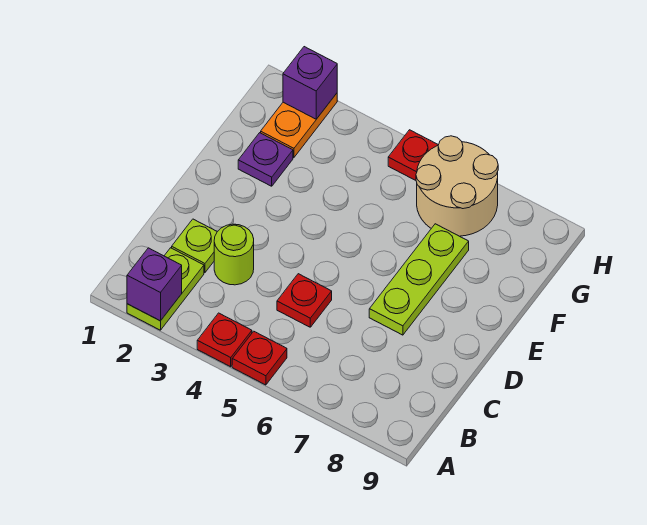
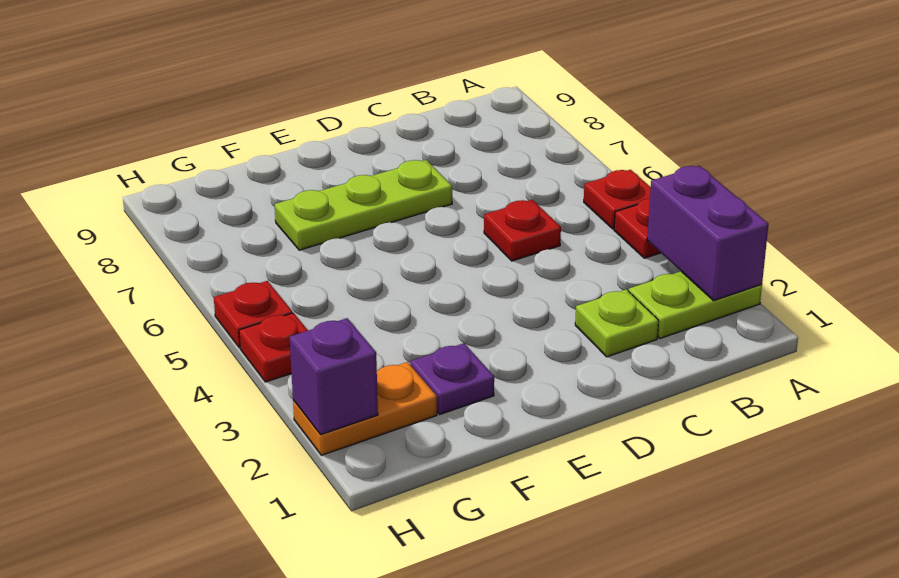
purple brick A2 level 2 -> purple brick A2:A3 level 2
lime round brick C3 level 1 -> none
tan round brick G6:H7 level 1 -> none
none -> red plate H4 level 1

